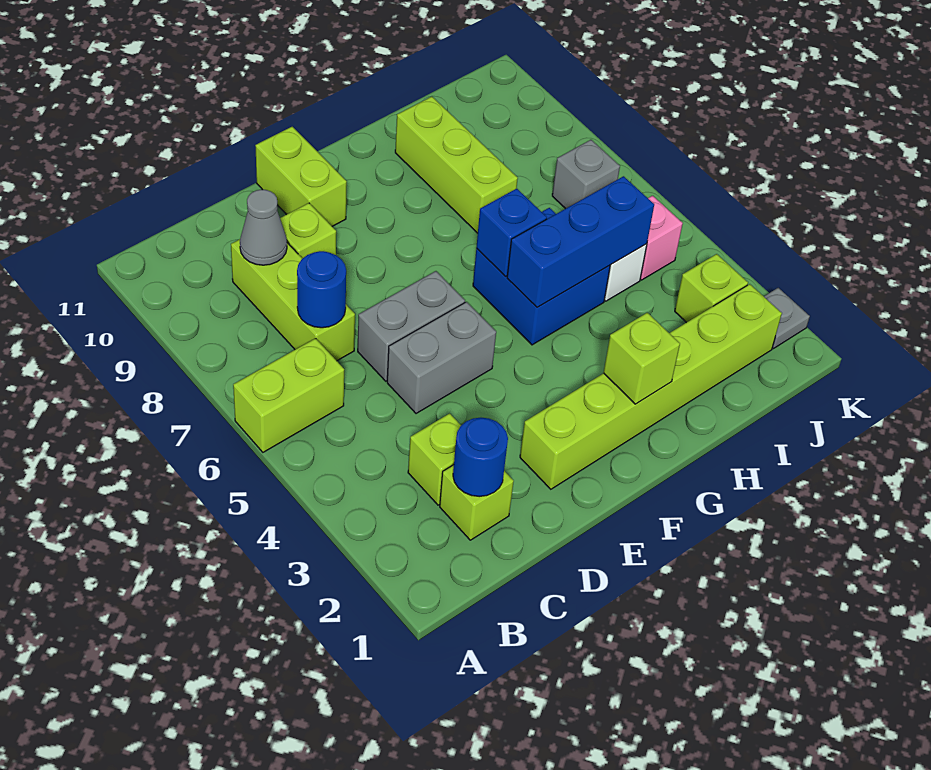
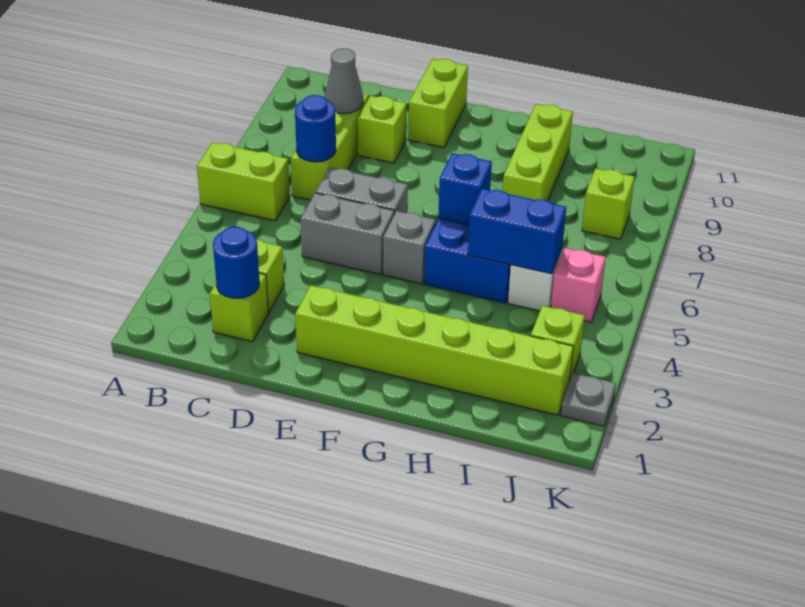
lime brick G2 level 2 -> lime brick J8 level 1
blue brick G5:I5 level 2 -> blue brick H5:I5 level 2
grey brick J7 level 1 -> grey brick F5 level 1

